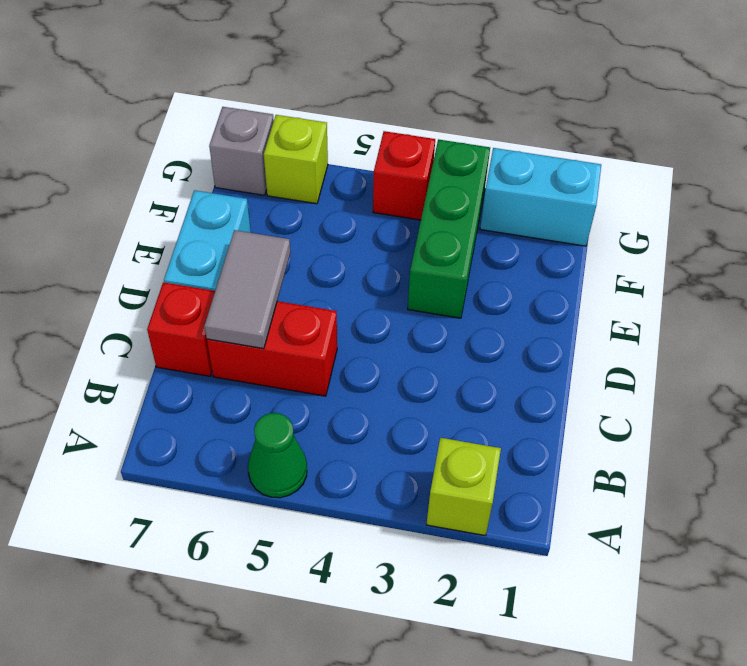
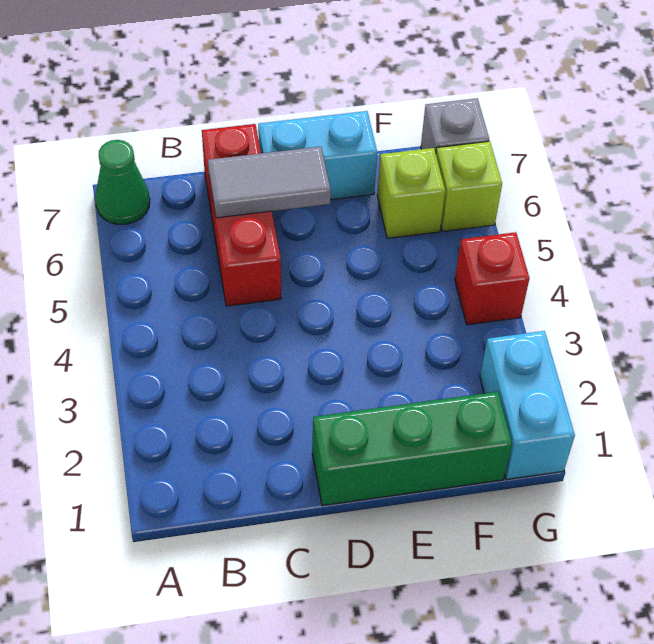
lime brick A2 level 1 -> lime brick F6 level 1
green cone A5 level 1 -> green cone A7 level 1
green brick E3:G3 level 1 -> green brick D1:F1 level 1

